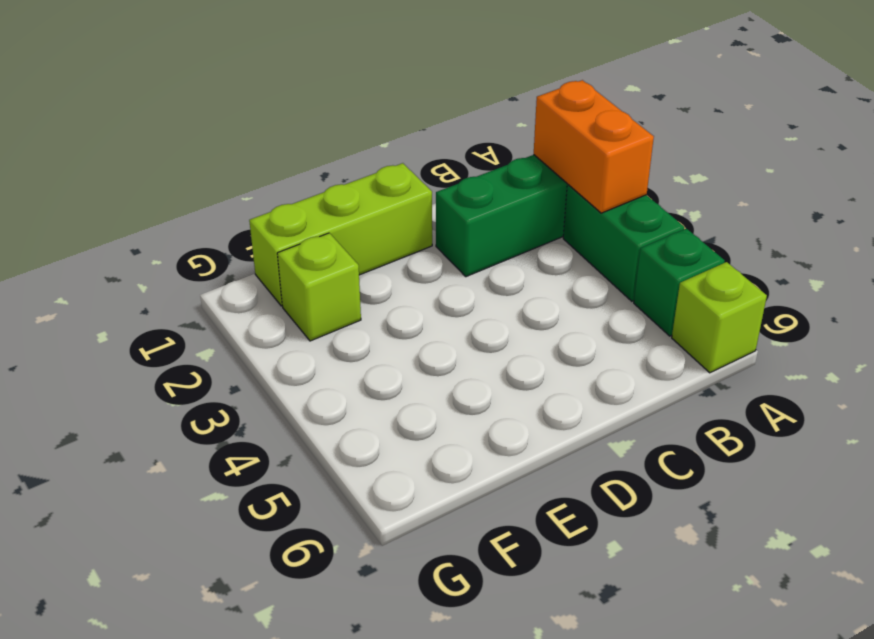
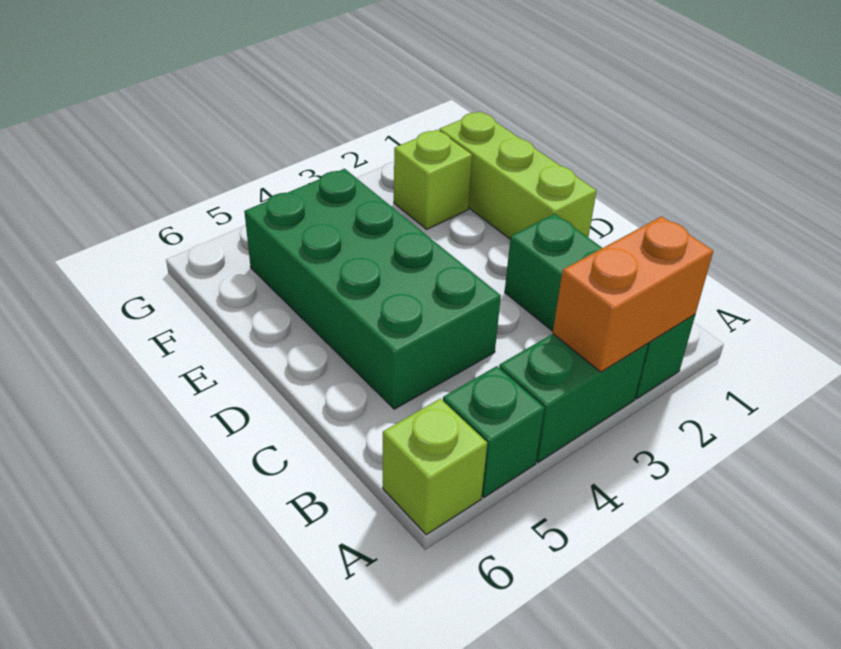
none -> green brick C4:F5 level 1

